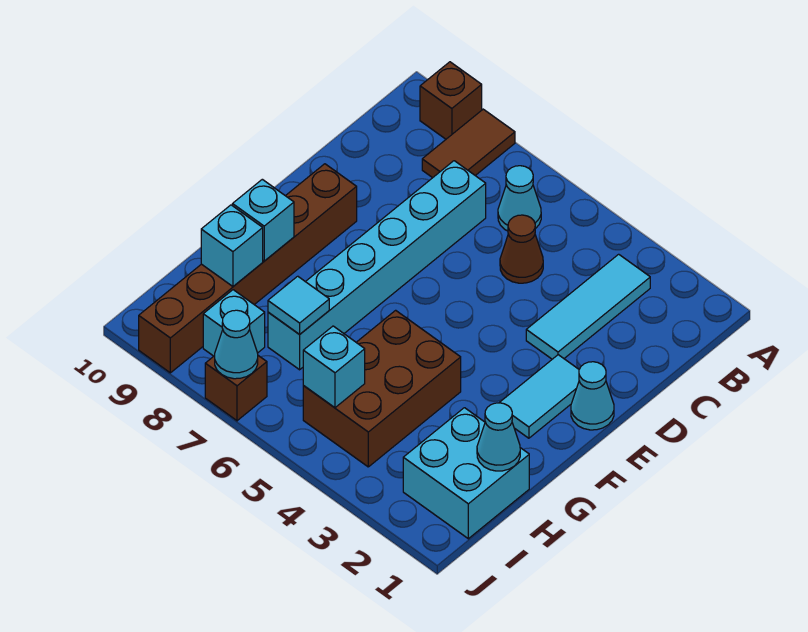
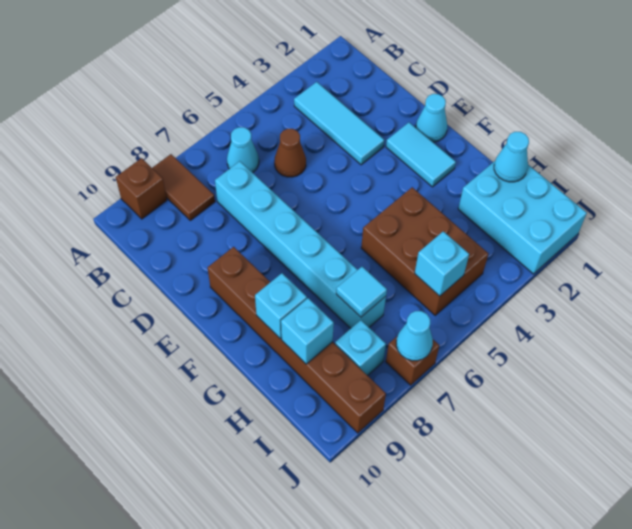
cyan brick H1:I2 level 1 -> cyan brick H1:J2 level 1

